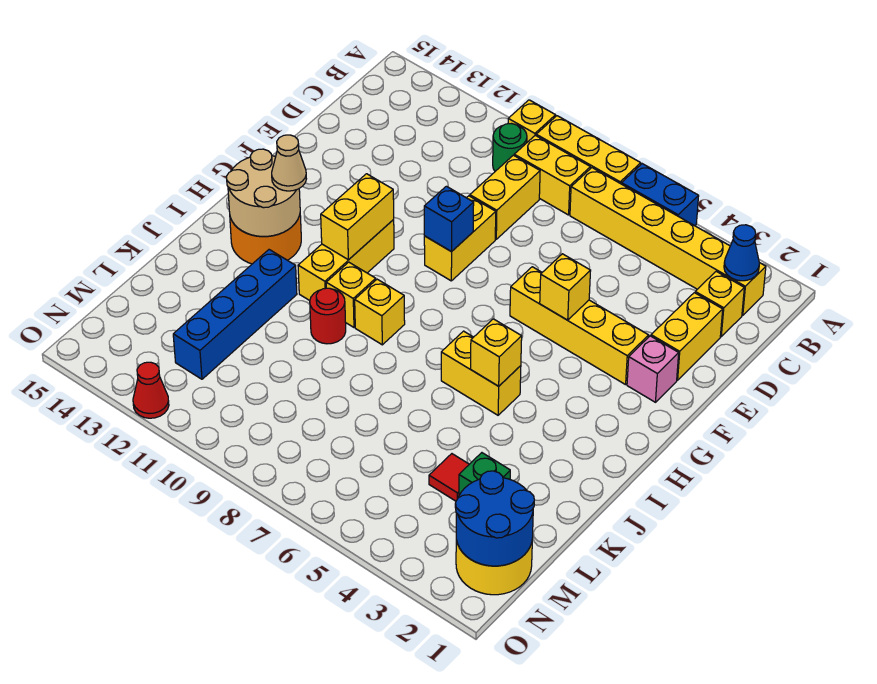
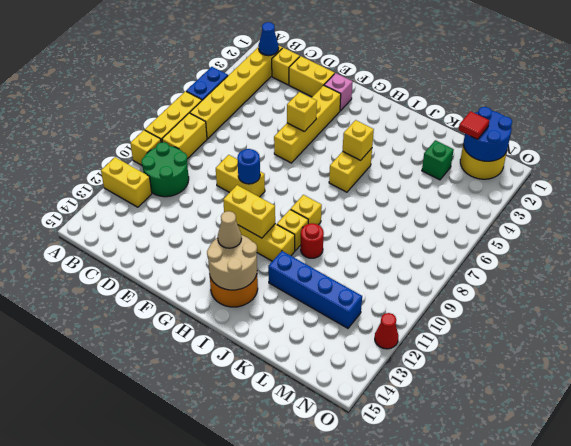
green round brick B10 level 1 -> green round brick B10:C11 level 1
yellow brick C9:D9 level 1 -> yellow brick A12:B12 level 1
blue brick F9 level 2 -> blue round brick F9 level 2
red tile L4 level 1 -> red tile M2 level 3

